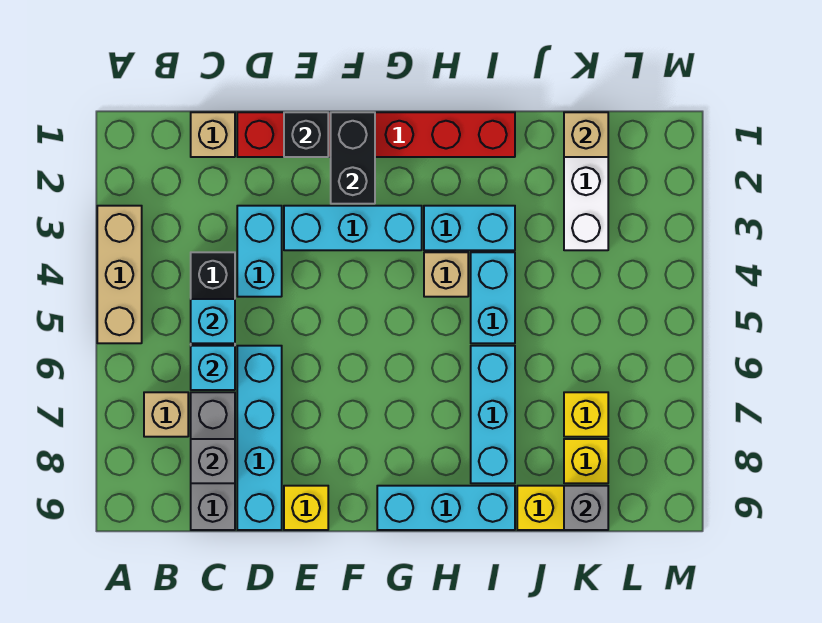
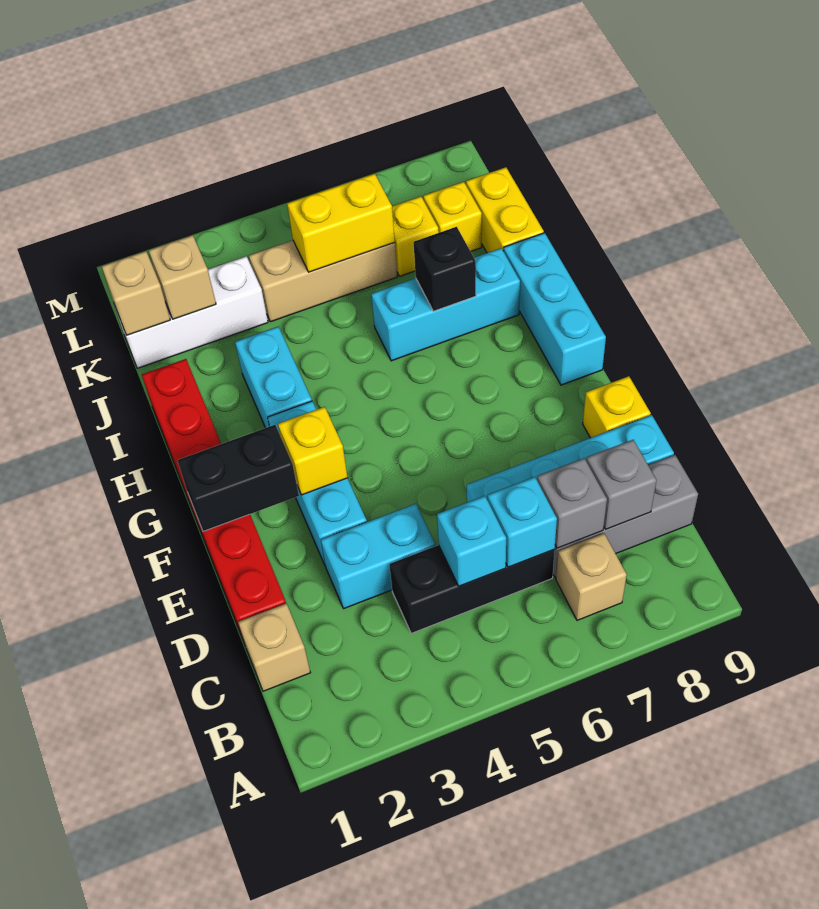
tan brick A3:A5 level 1 -> tan brick K4:K6 level 1
black brick E1 level 2 -> black brick I7 level 2
none -> yellow brick F3 level 2
tan brick H4 level 1 -> tan brick K2 level 2
cyan brick I4:I5 level 1 -> none
none -> yellow brick K5:K6 level 2
grey brick K9 level 2 -> grey brick C7 level 2

